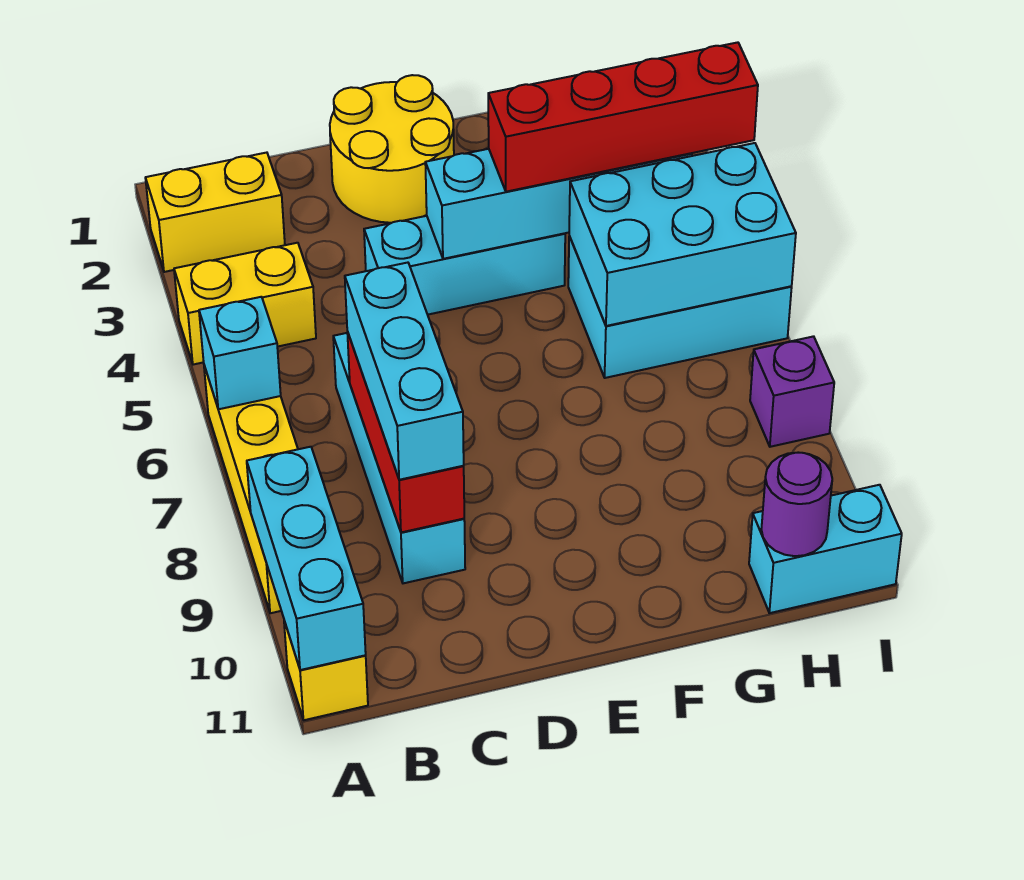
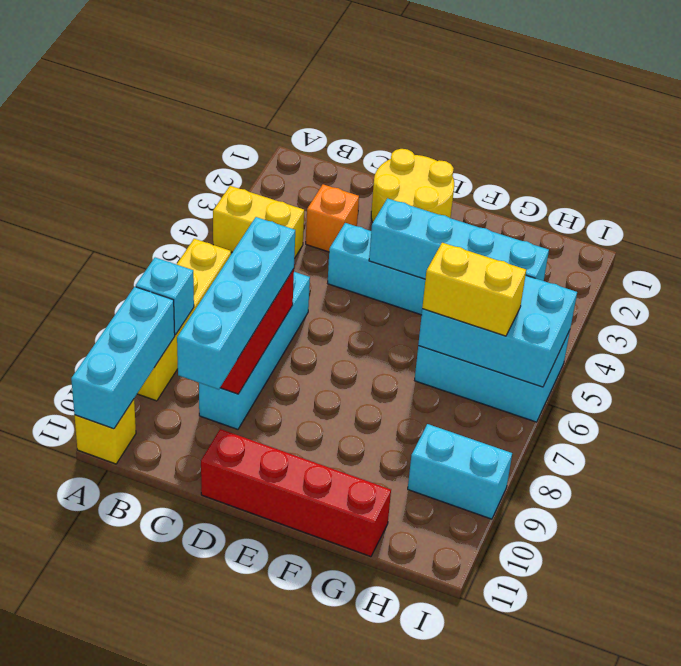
yellow brick A2:B2 level 1 -> yellow brick G6:H6 level 3
cyan brick A6 level 2 -> cyan brick A8 level 2
none -> orange brick C3 level 1
cyan brick C7:C9 level 3 -> cyan brick C7:C10 level 3
red brick F4:I4 level 3 -> red brick D11:G11 level 1
cyan brick H11:I11 level 1 -> cyan brick H9:I9 level 1
purple round brick H11 level 2 -> none
purple brick I8 level 1 -> none

